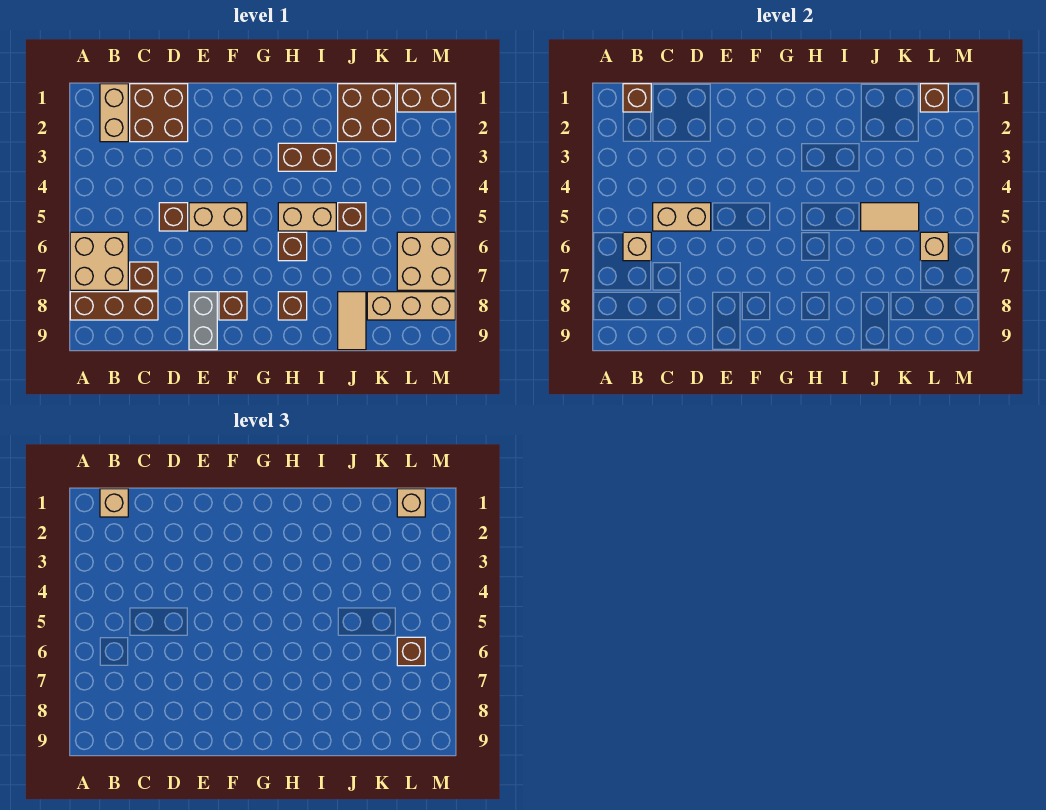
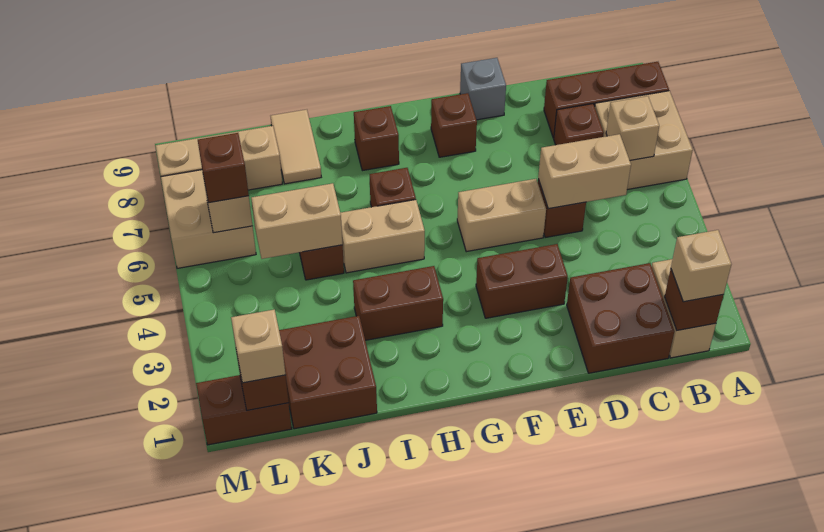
none -> brown brick E3:F3 level 1
grey brick E8:E9 level 1 -> grey brick E9 level 1
tan tile J5:K5 level 2 -> tan brick J5:K5 level 2

